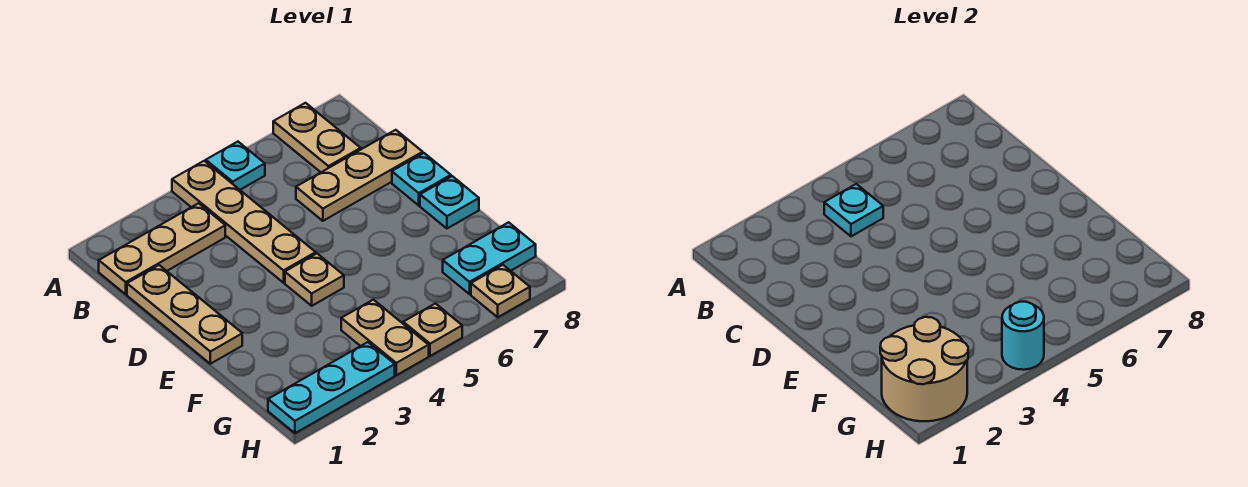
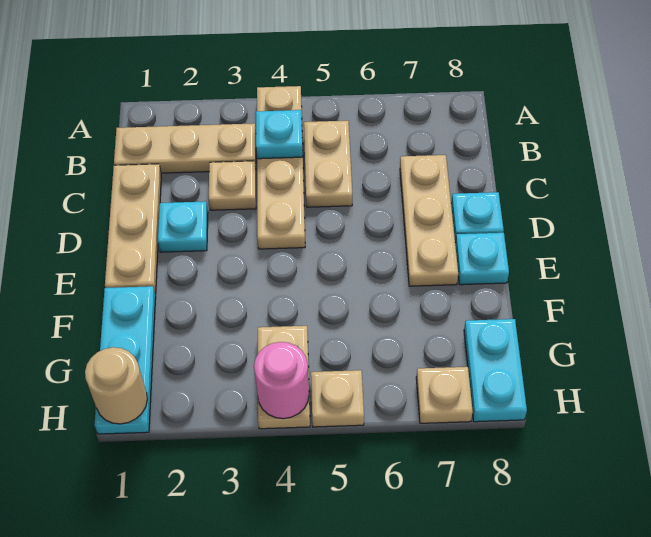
cyan plate A5 level 1 -> cyan plate D2 level 1
tan plate A7:B7 level 1 -> tan plate B5:C5 level 1
tan plate C6:C8 level 1 -> tan plate C7:E7 level 1
tan plate E4 level 1 -> tan plate C3 level 1
tan round brick G1:H2 level 2 -> tan round brick H1 level 2
cyan plate G7:G8 level 1 -> cyan plate G8:H8 level 1
cyan plate H1:H3 level 1 -> cyan plate F1:H1 level 1
cyan round brick H4 level 2 -> pink round brick H4 level 2

